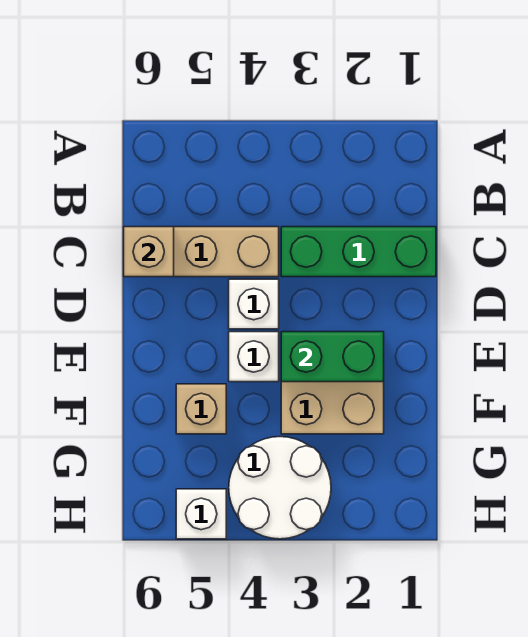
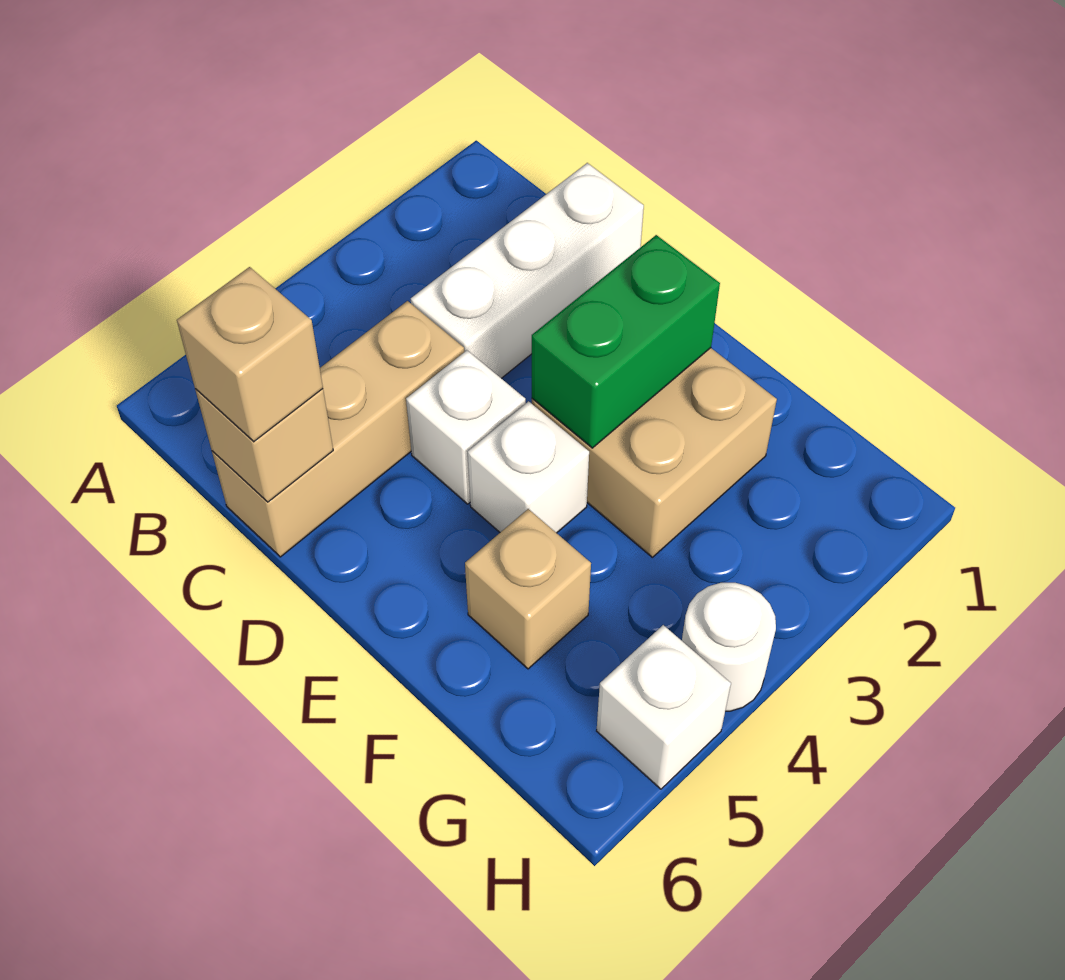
green brick C1:C3 level 1 -> white brick C1:C3 level 1
none -> tan brick C6 level 3
white round brick G3:H4 level 1 -> white round brick H4 level 1

